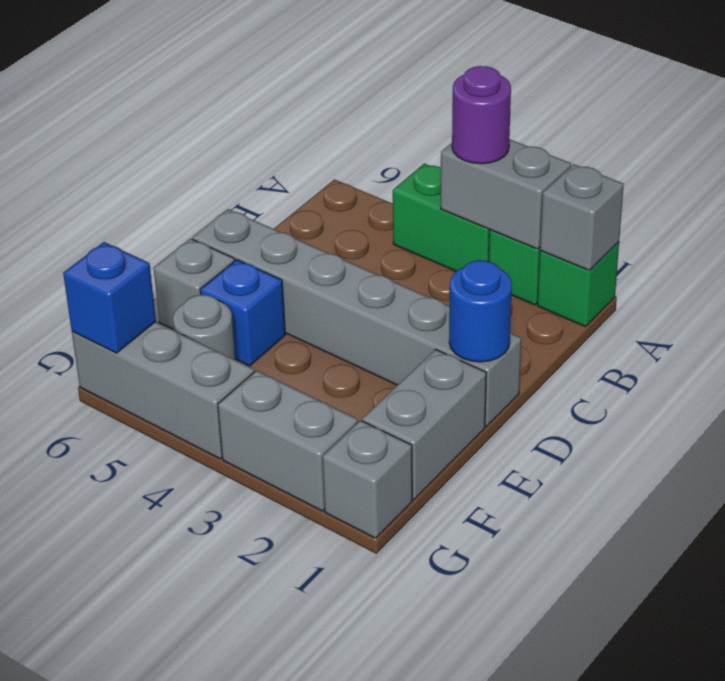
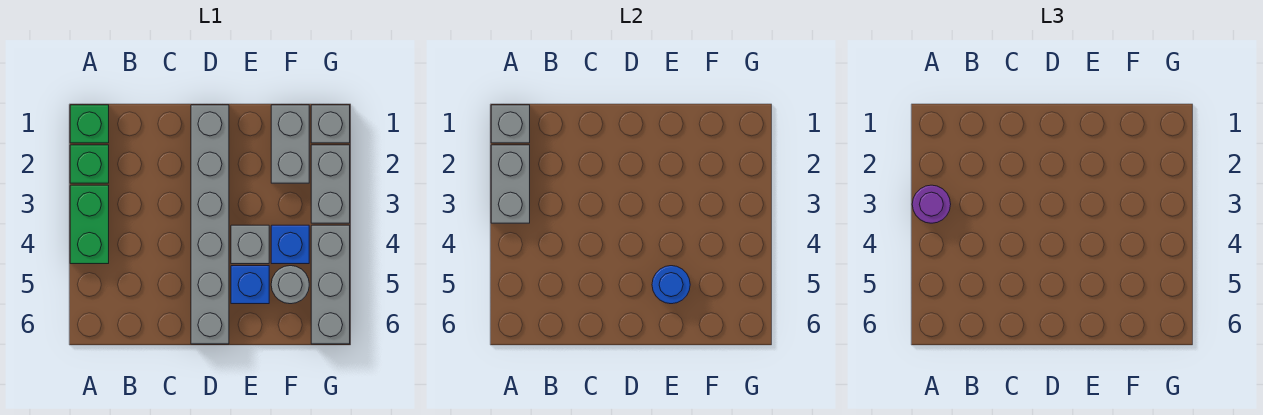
blue round brick D1 level 2 -> blue round brick E5 level 2
grey brick E1:F1 level 1 -> grey brick F1:F2 level 1
grey brick E6 level 1 -> grey brick E4 level 1
blue brick G6 level 2 -> blue brick F4 level 1

